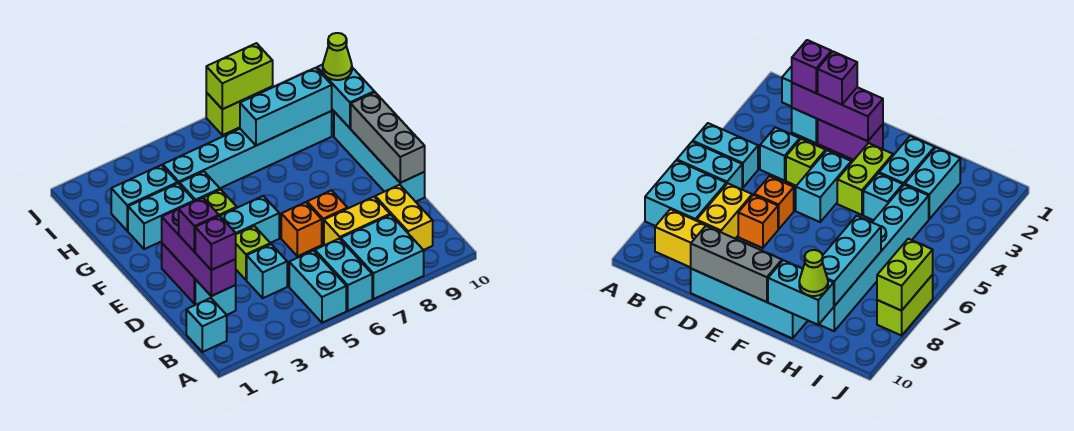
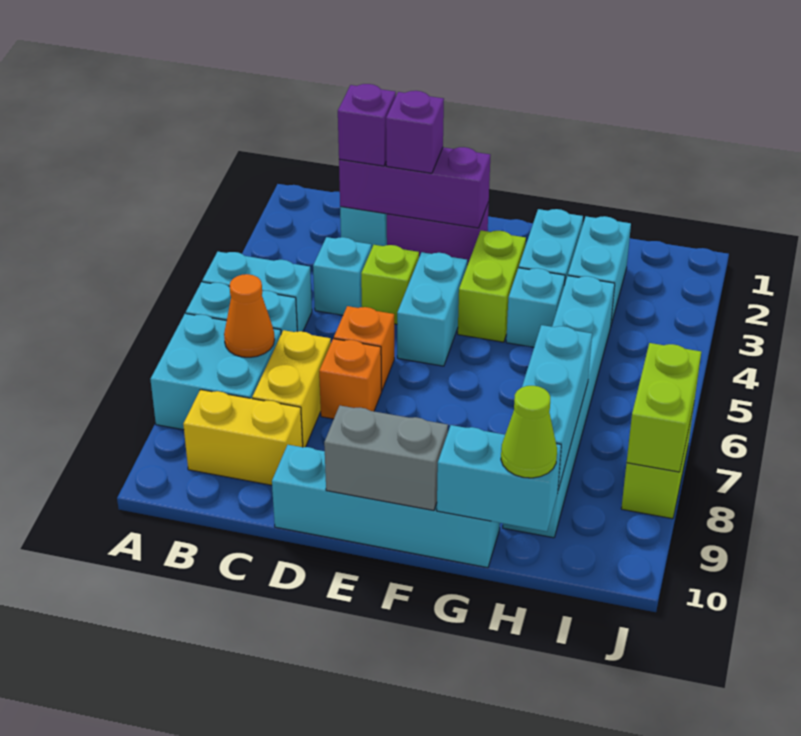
cyan brick B1 level 1 -> none
none -> orange cone B7 level 2
grey brick D10:F10 level 2 -> grey brick E10:F10 level 2

